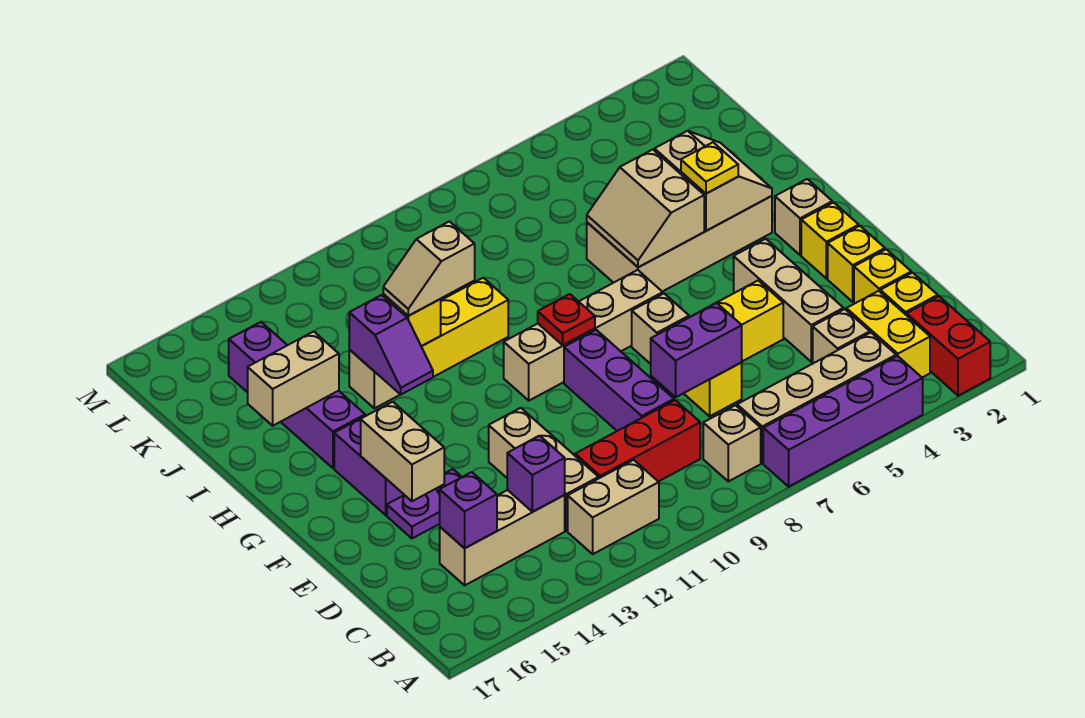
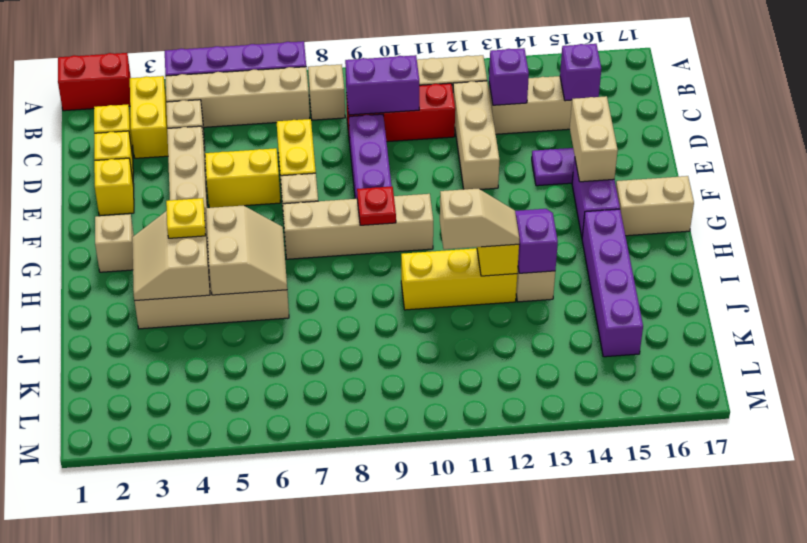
red brick A2:B2 level 1 -> red brick A1:A2 level 1
purple brick D7:D8 level 2 -> purple brick C9:C10 level 2
yellow brick F2 level 1 -> none
tan brick I15:I16 level 2 -> tan brick G16:G17 level 1

